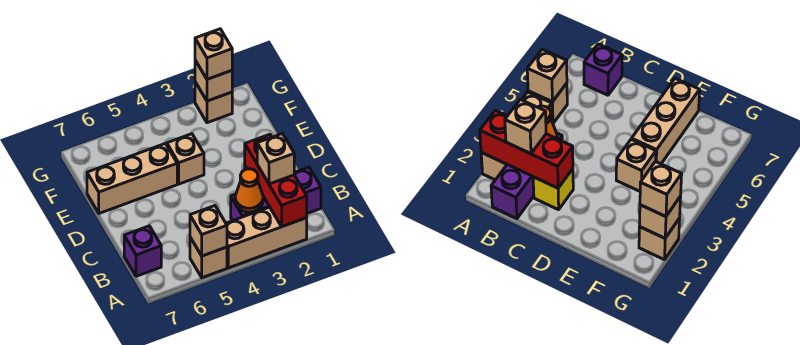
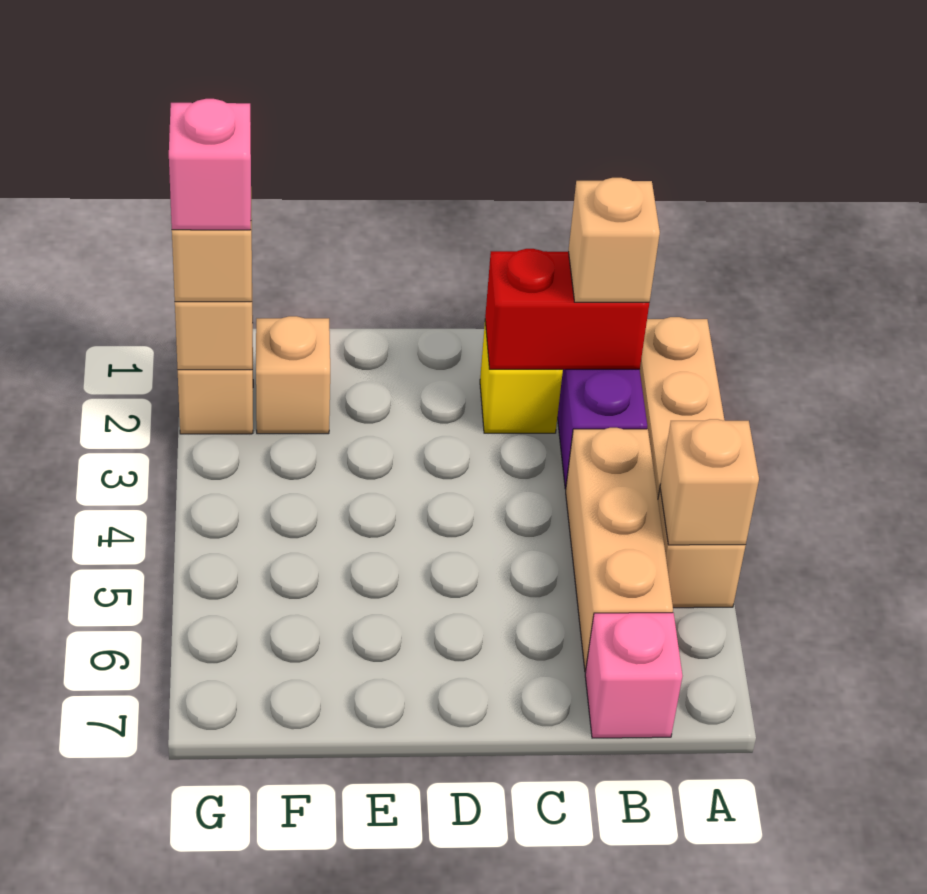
red brick A2:C2 level 2 -> red brick B2:C2 level 2
orange cone B3 level 2 -> none
purple brick B7 level 1 -> pink brick B7 level 1
tan brick E4 level 1 -> tan brick F2 level 1
tan brick E5:E7 level 1 -> tan brick B4:B6 level 1
none -> pink brick G2 level 4

